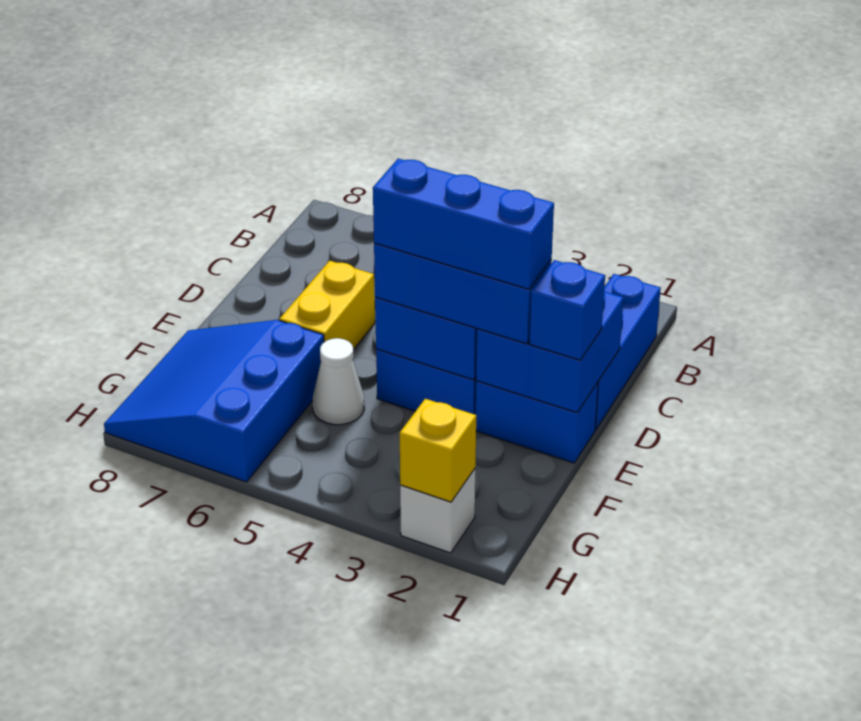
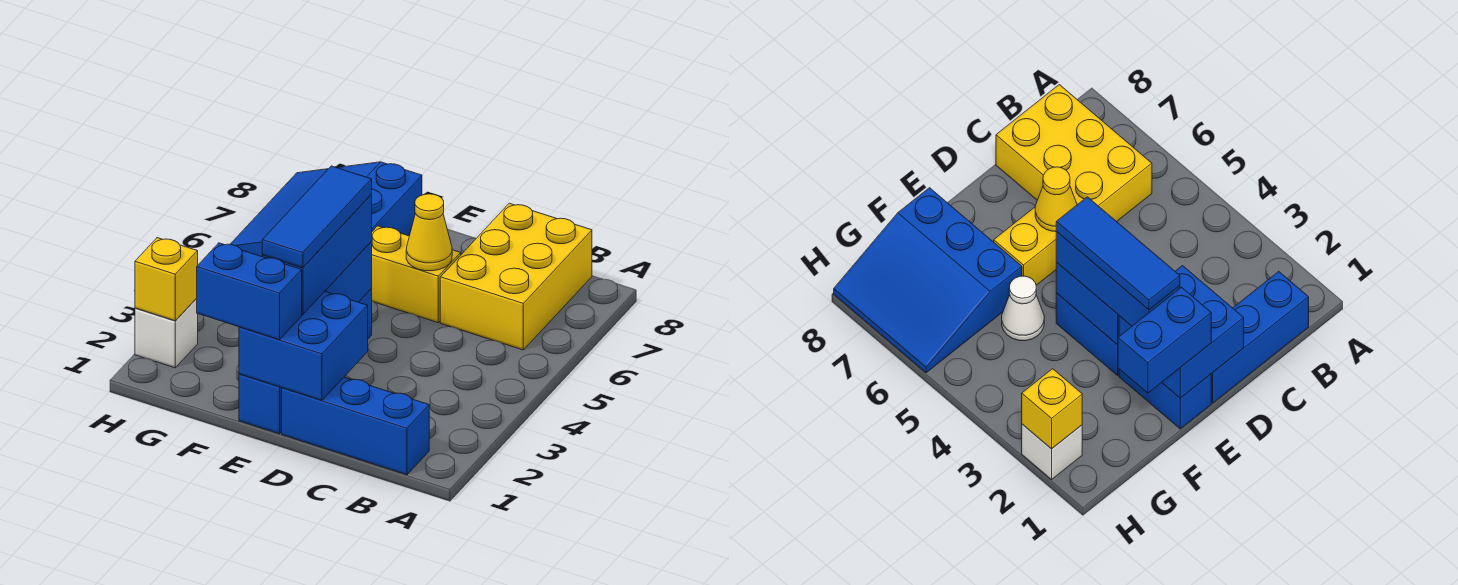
none -> yellow brick B6:C8 level 1
none -> yellow cone D6 level 2
blue brick E1 level 3 -> blue brick E1:F1 level 3
blue brick E2:E4 level 4 -> blue tile E2:E4 level 4
blue slope F6:H8 level 1 top 6 -> blue slope F6:H8 level 1 top F

